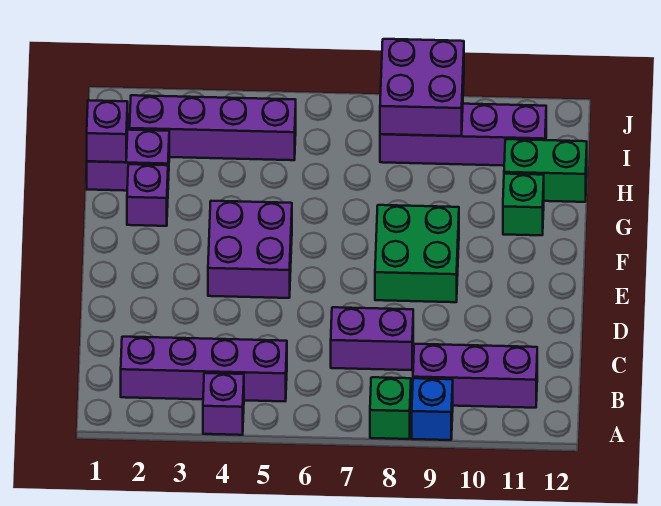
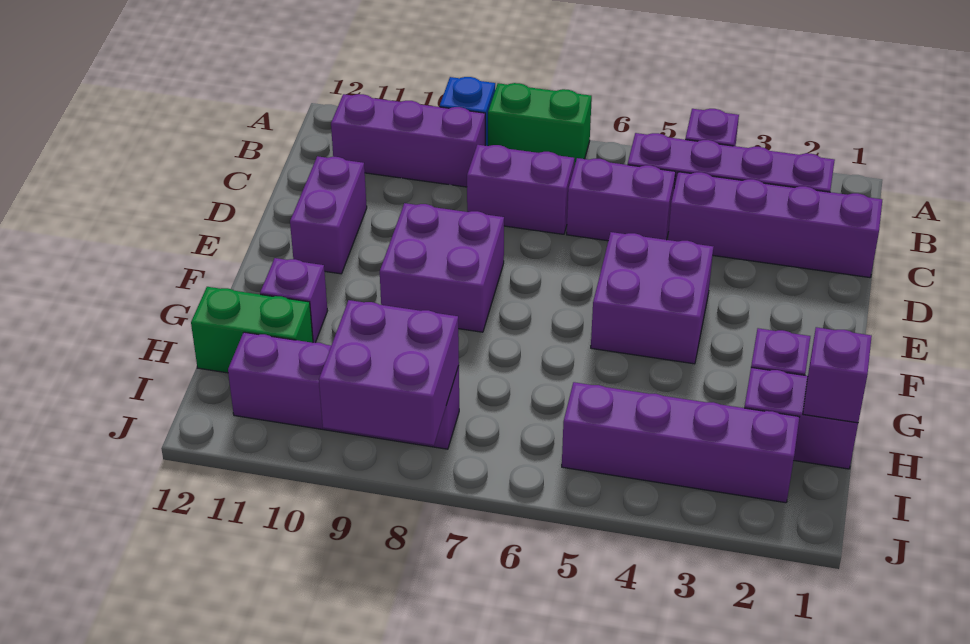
green brick A8 level 1 -> green brick A7:A8 level 1
none -> purple brick C1:C4 level 1
none -> purple brick C5:C6 level 1
none -> purple brick D11:E11 level 1
green brick E8:F9 level 1 -> purple brick E8:F9 level 1
green brick G11 level 1 -> purple brick G11 level 1

